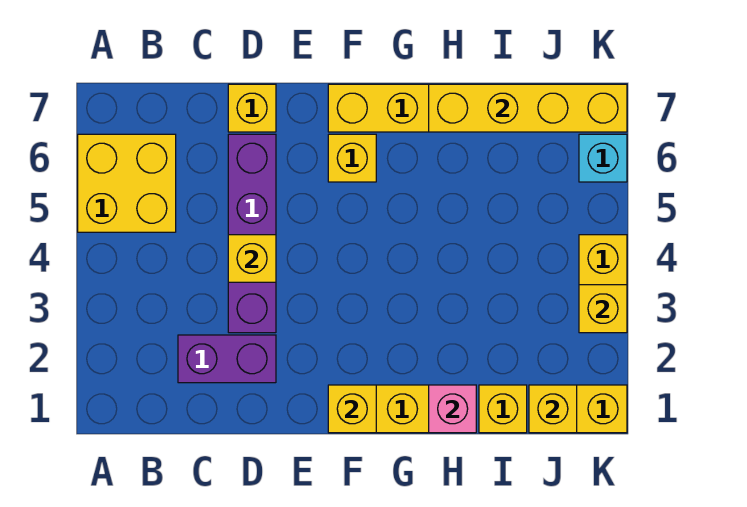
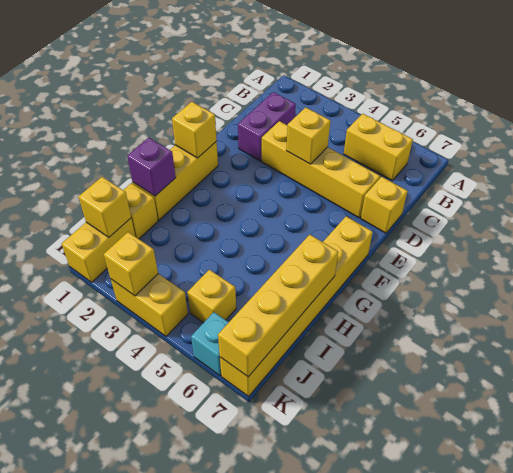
yellow brick A5:B6 level 1 -> yellow brick B5:B6 level 1
purple brick D3:D6 level 1 -> yellow brick D3:D6 level 1
yellow brick F6 level 1 -> yellow brick J5 level 1
pink brick H1 level 2 -> purple brick H1 level 2

